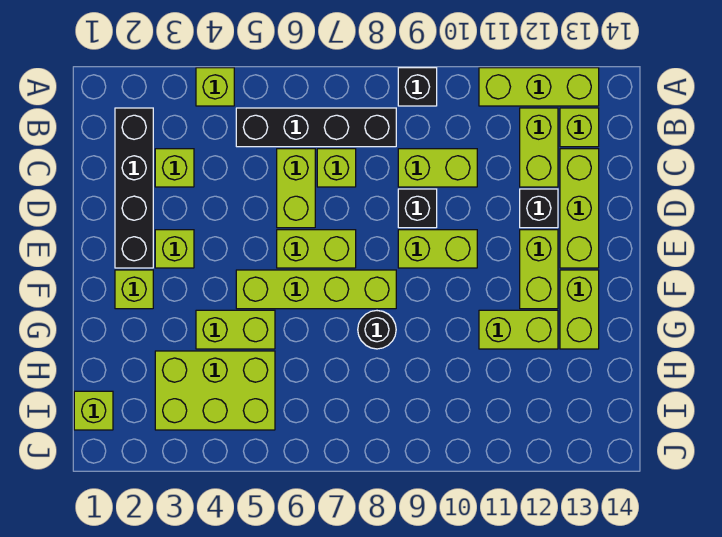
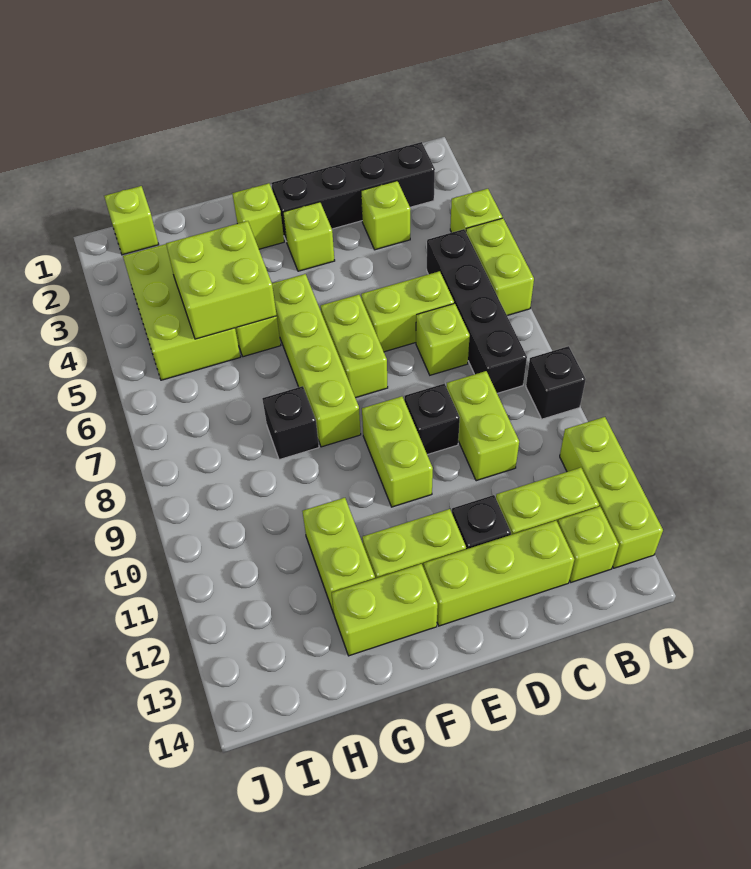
none -> lime brick A5:A6 level 1
none -> lime brick G4:H5 level 2
black round brick G8 level 1 -> black brick G8 level 1

